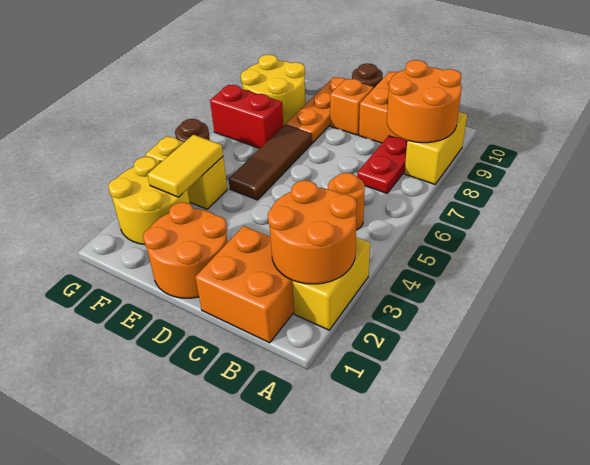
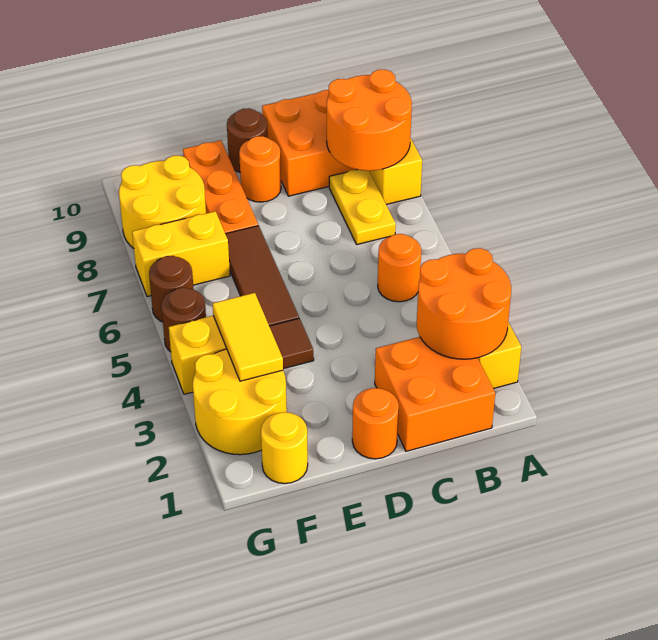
red plate B7:B8 level 1 -> yellow plate B7:B8 level 1
orange round brick D1:E2 level 1 -> orange round brick D1 level 1
orange brick D9 level 1 -> orange round brick D9 level 1
none -> brown tile E4 level 1
none -> yellow round brick F1 level 1
red brick F7:G7 level 1 -> yellow brick F7:G7 level 1
none -> brown round brick G6 level 1

